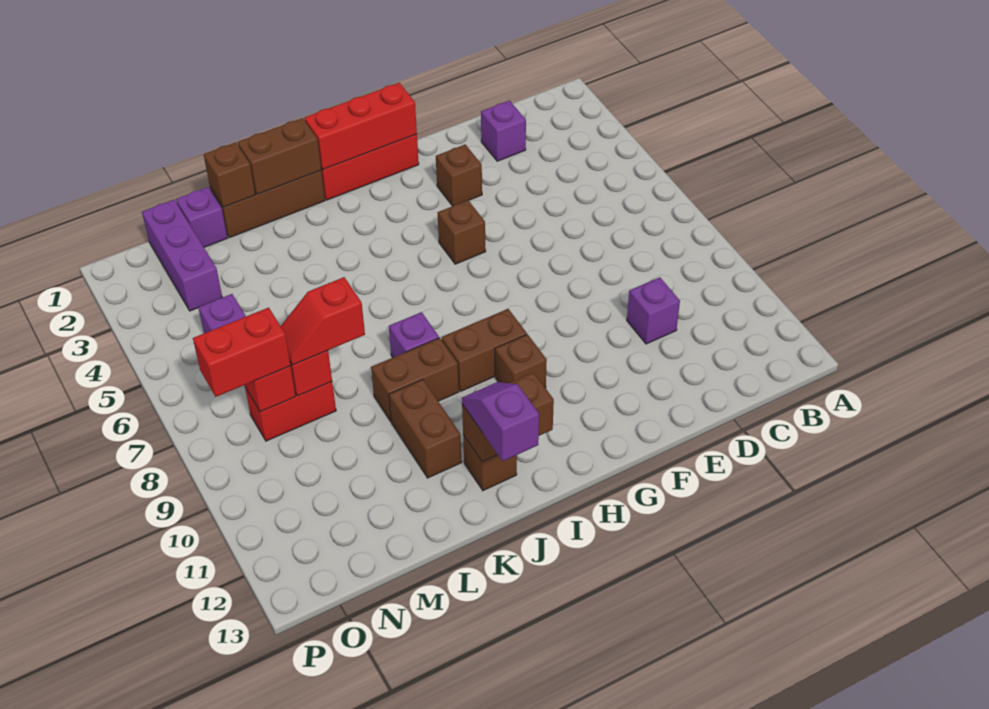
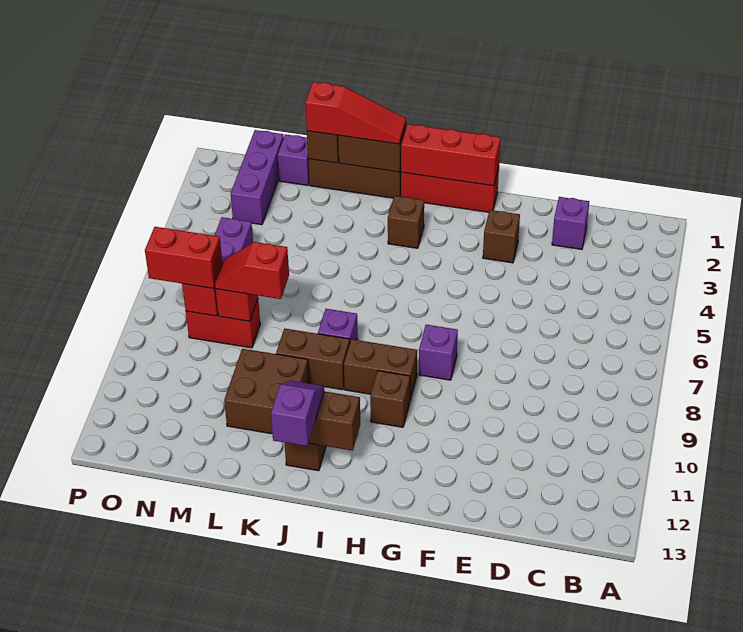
purple brick D10 level 1 -> purple brick G8 level 1
brown brick G5 level 1 -> brown brick I3 level 1
none -> red slope J1:L1 level 3 top L
brown brick K10:K11 level 1 -> brown brick K10:L11 level 1

